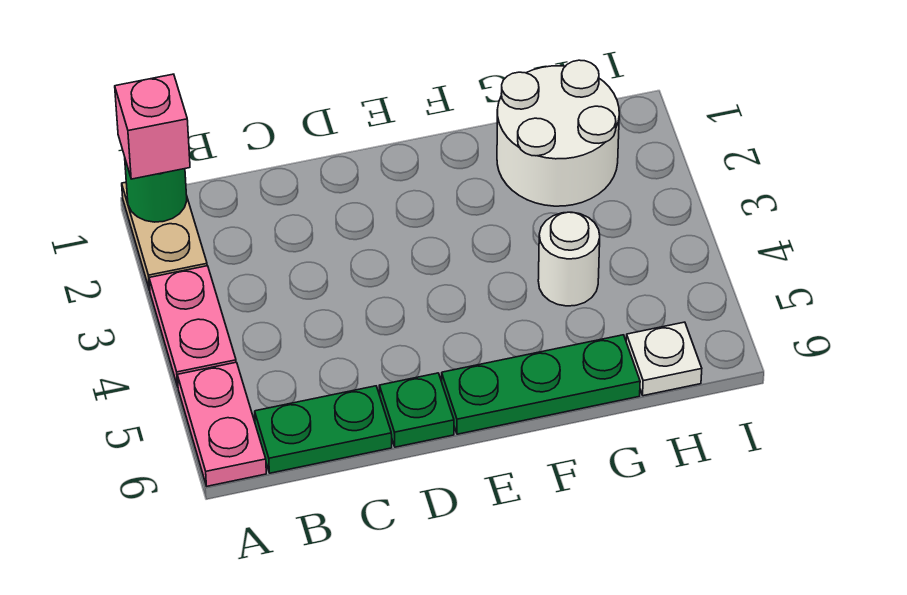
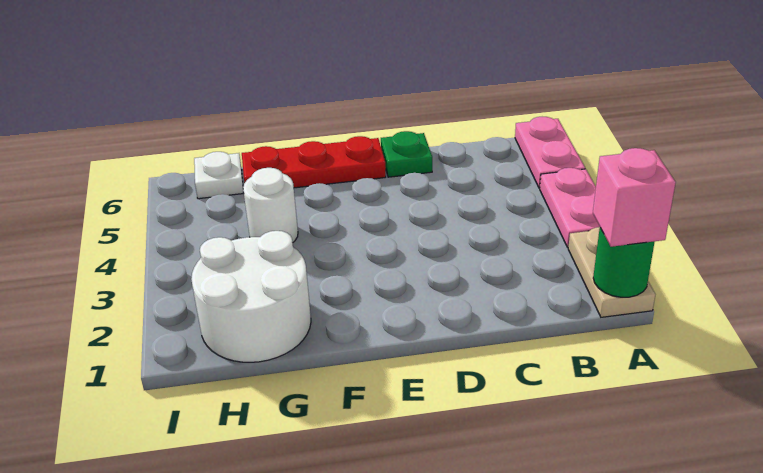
green plate B6:C6 level 1 -> none
green plate E6:G6 level 1 -> red plate E6:G6 level 1

